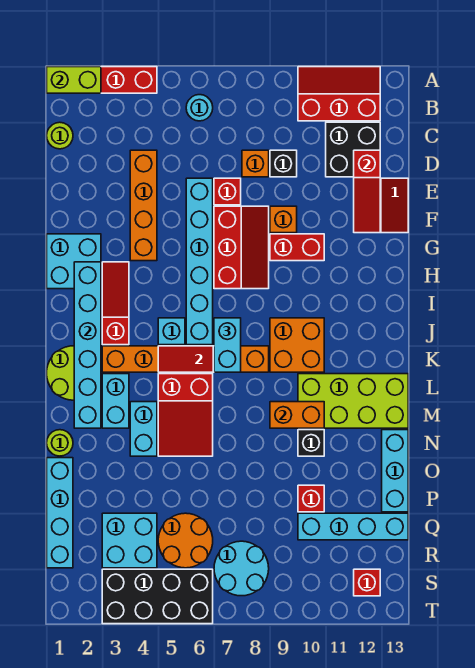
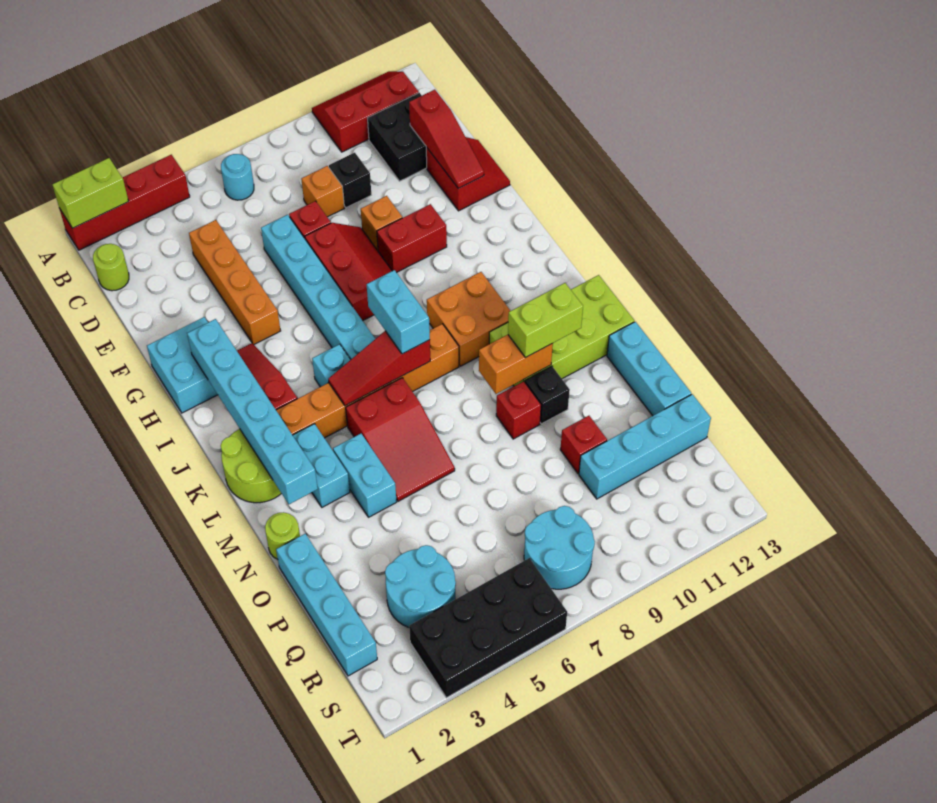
none -> lime brick M10:M11 level 3
cyan brick Q3:R4 level 1 -> cyan round brick Q3:R4 level 1
orange round brick Q5:R6 level 1 -> none
red brick S12 level 1 -> red brick N9 level 1

